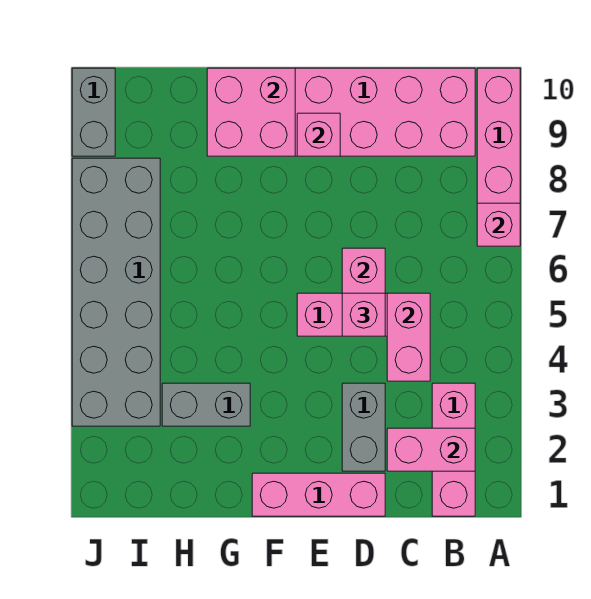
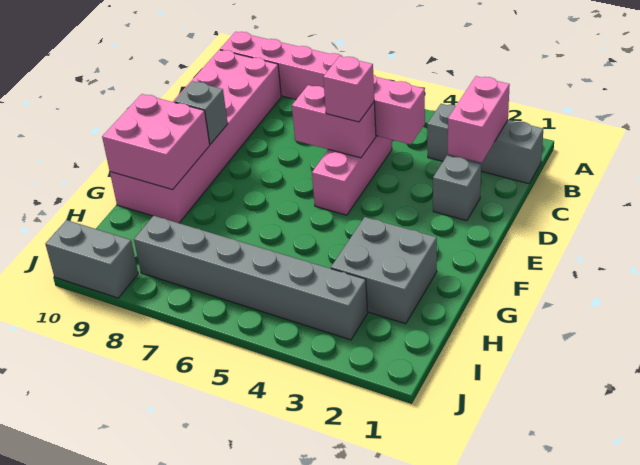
pink brick A7 level 2 -> none
pink brick B1:B3 level 1 -> grey brick B1:B3 level 1
pink brick D1:F1 level 1 -> none
grey brick D2:D3 level 1 -> grey brick D2 level 1
pink brick E9 level 2 -> grey brick E9 level 2
grey brick G3:H3 level 1 -> grey brick G2:H3 level 1
grey brick I3:J8 level 1 -> grey brick I3:I8 level 1

